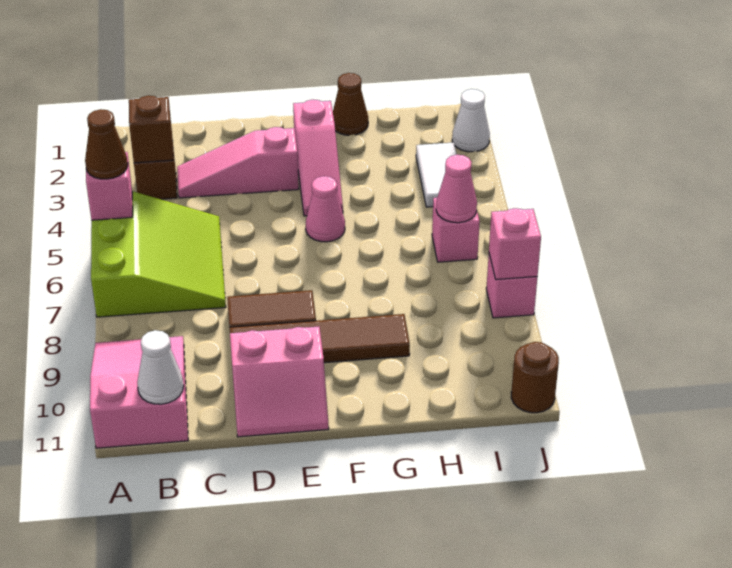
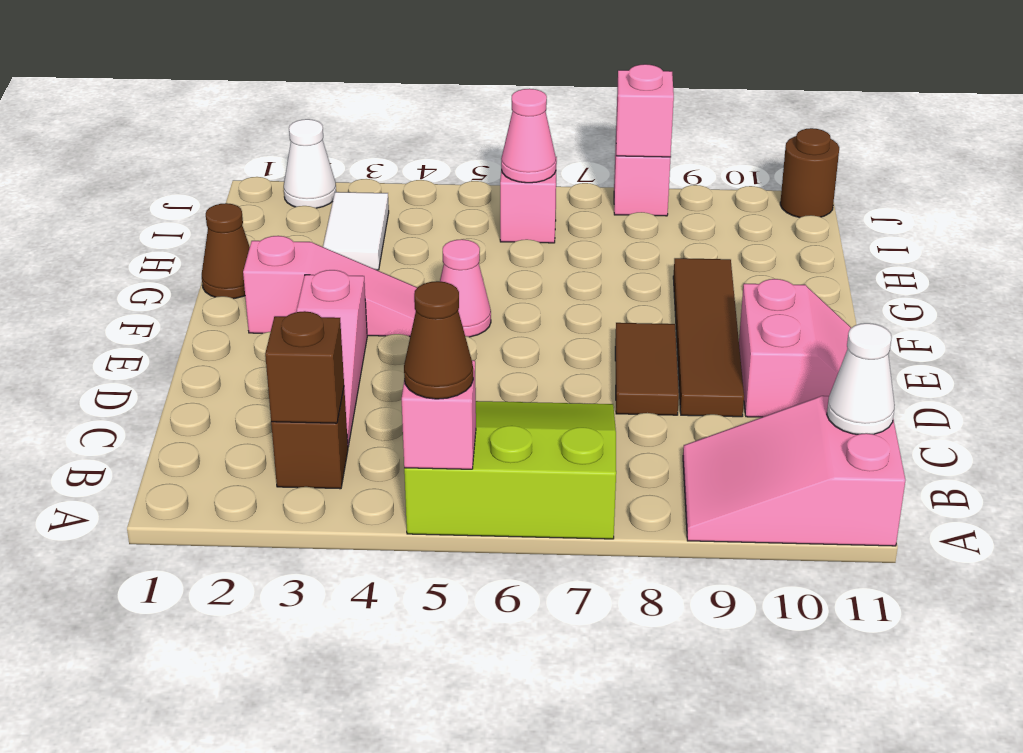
white tile I3:I4 level 1 -> white tile H3:I3 level 1

